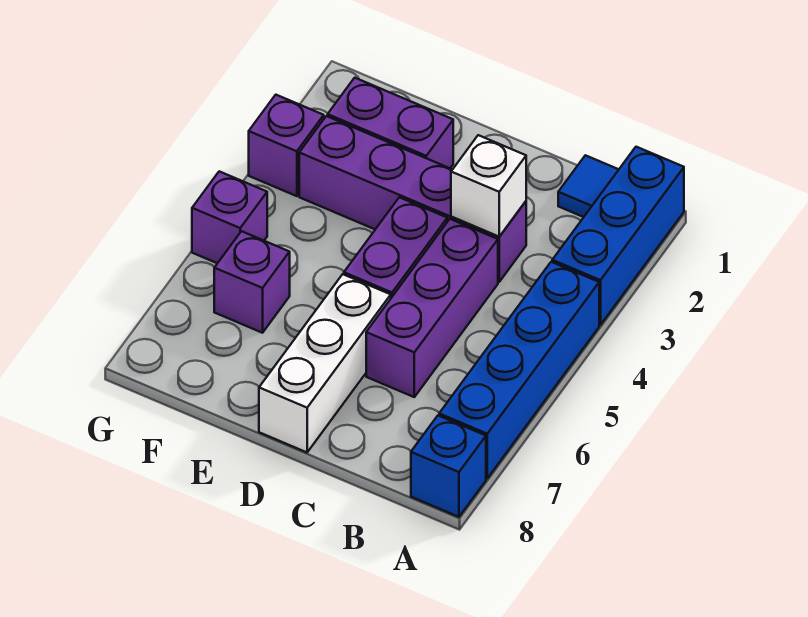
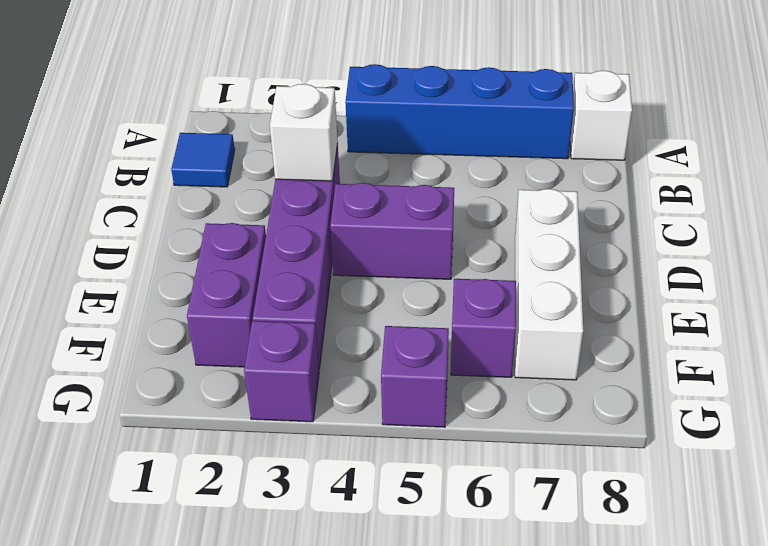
blue brick A1:A3 level 1 -> none
blue brick A8 level 1 -> white brick A8 level 1
purple brick C4:C6 level 1 -> none
white brick D6:D8 level 1 -> white brick D7:F7 level 1

